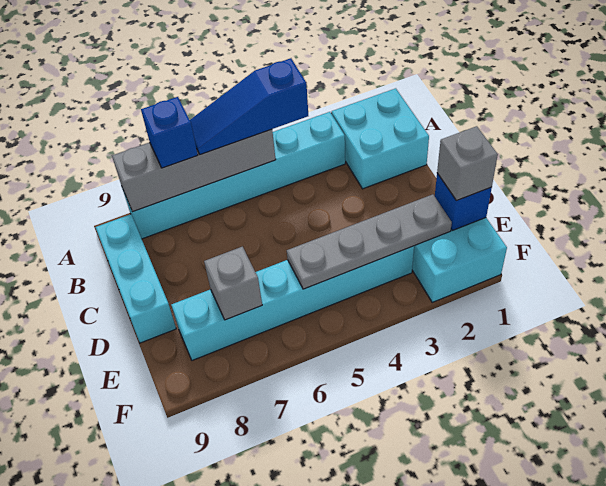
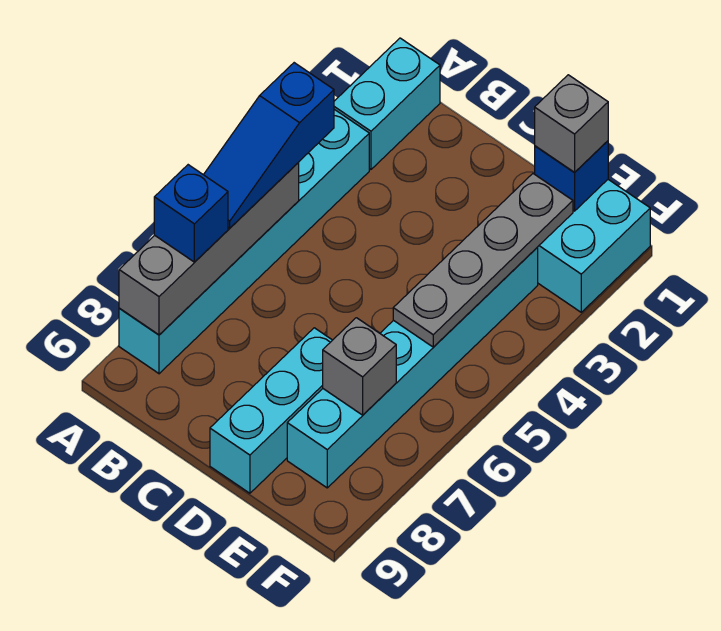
cyan brick A1:B2 level 1 -> cyan brick A1:A2 level 1
cyan brick B9:D9 level 1 -> cyan brick D7:D9 level 1

